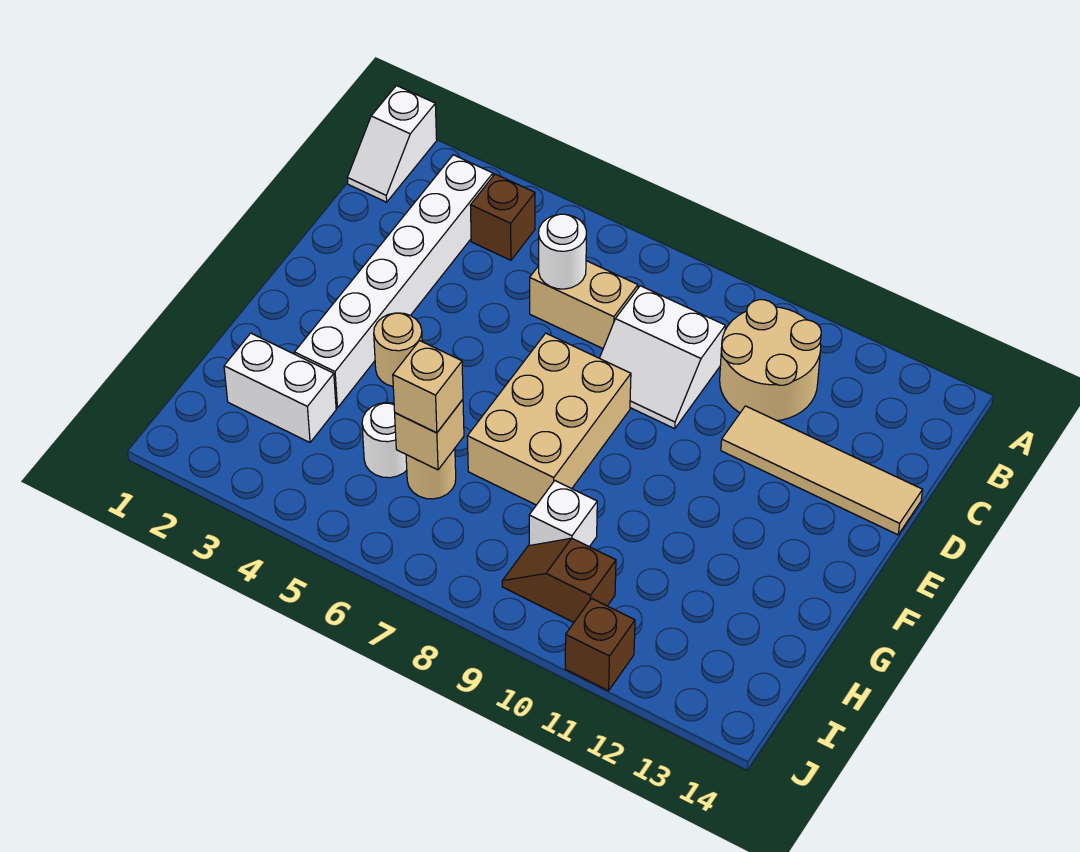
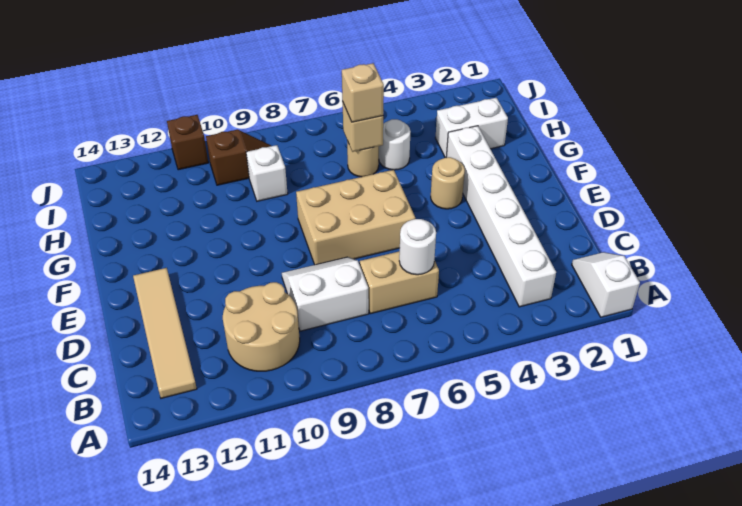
brown brick B4 level 1 -> none
tan tile D11:D14 level 1 -> tan tile B13:E13 level 1
tan brick E7:G8 level 1 -> tan brick E6:F8 level 1

